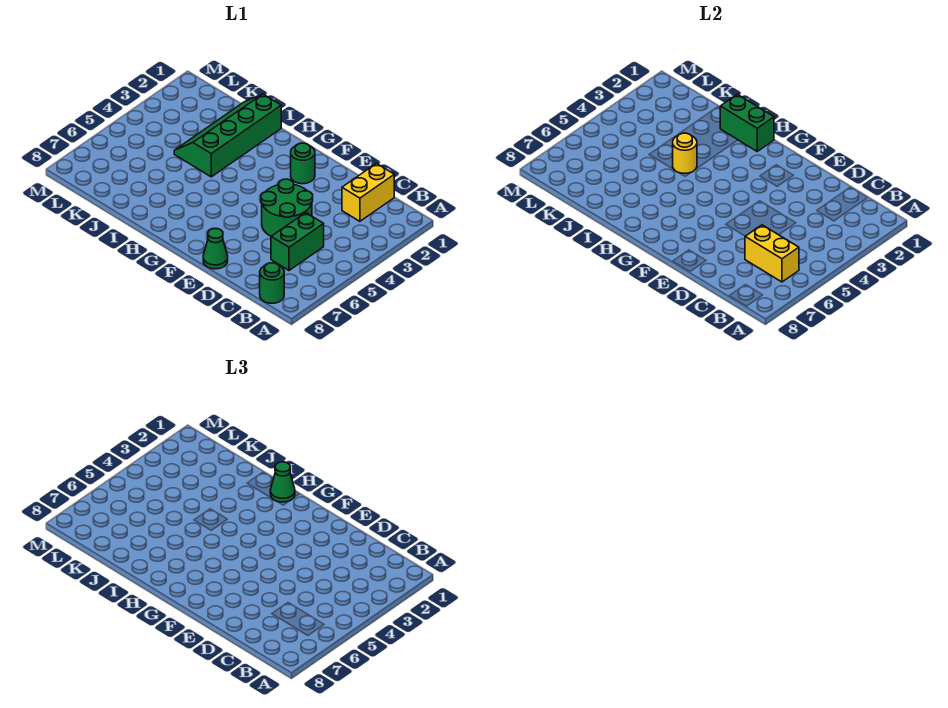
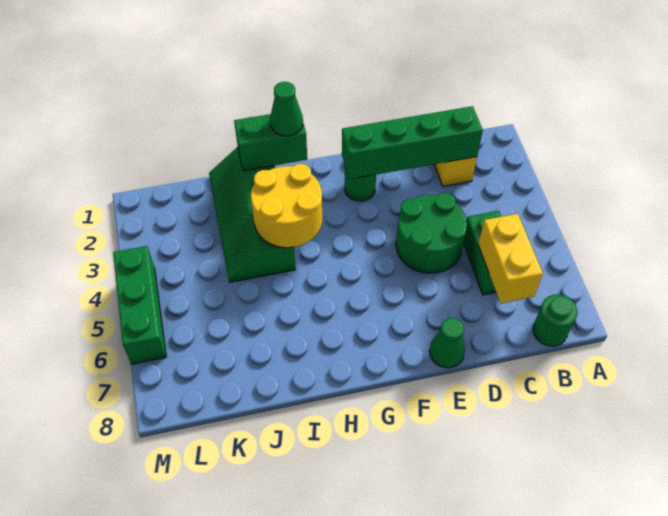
yellow brick B6:C6 level 2 -> yellow brick C6:C7 level 2
none -> green brick C2:F2 level 2
yellow round brick I4 level 2 -> yellow round brick H3:I4 level 2
none -> green brick M4:M6 level 1

